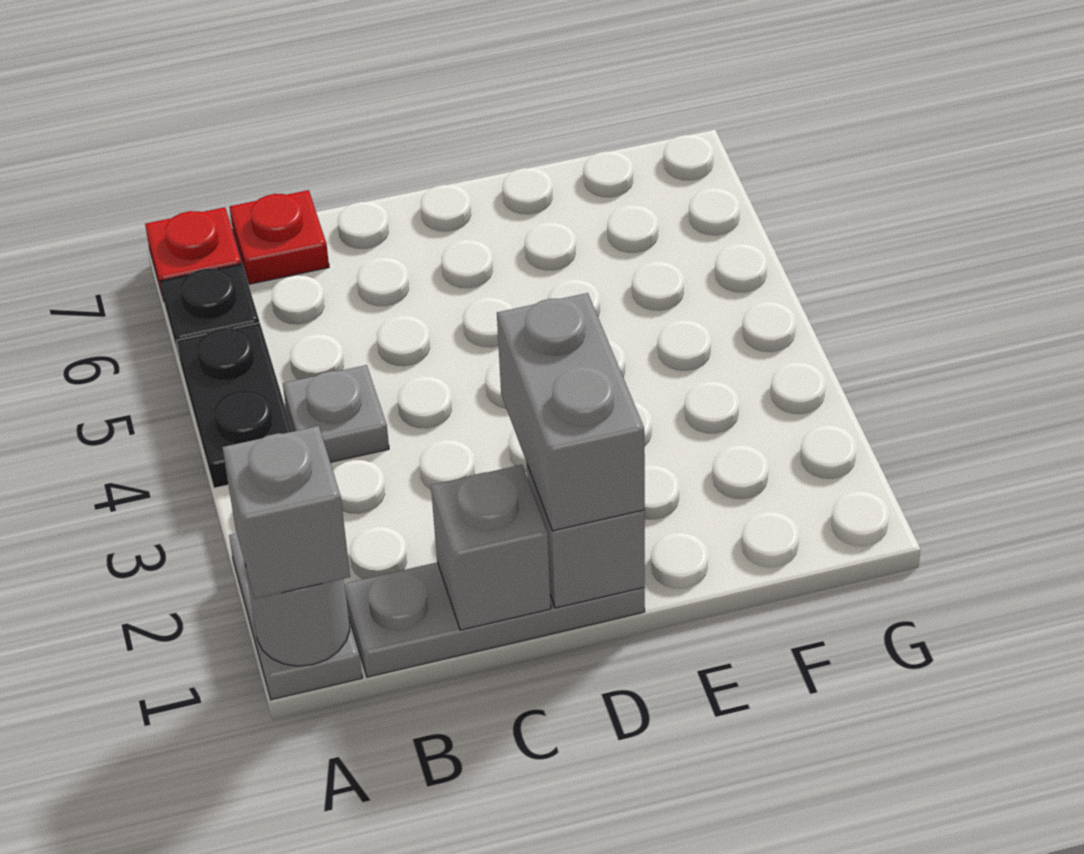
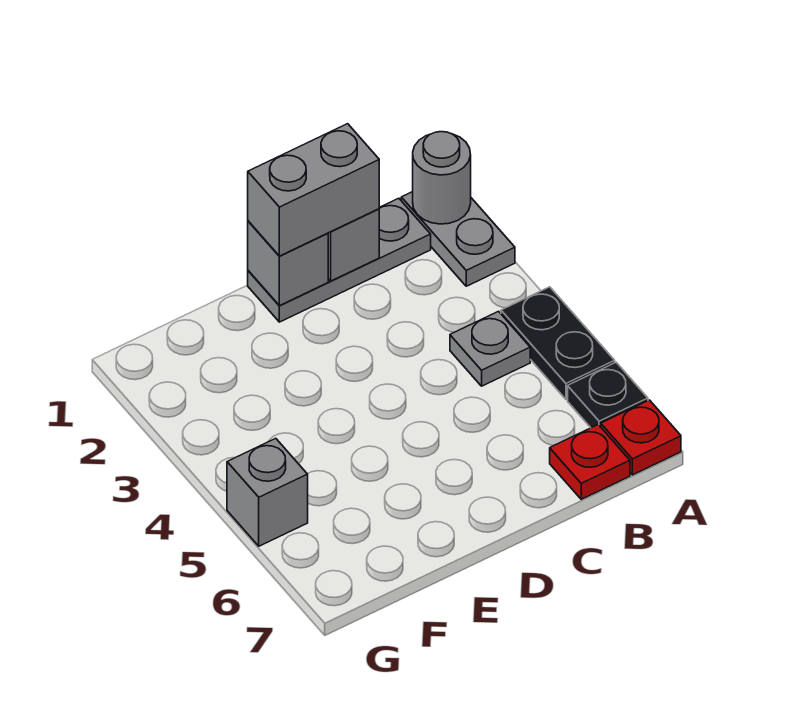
grey brick A1 level 3 -> grey brick G5 level 1
grey brick D1:D2 level 3 -> grey brick C1:D1 level 3

